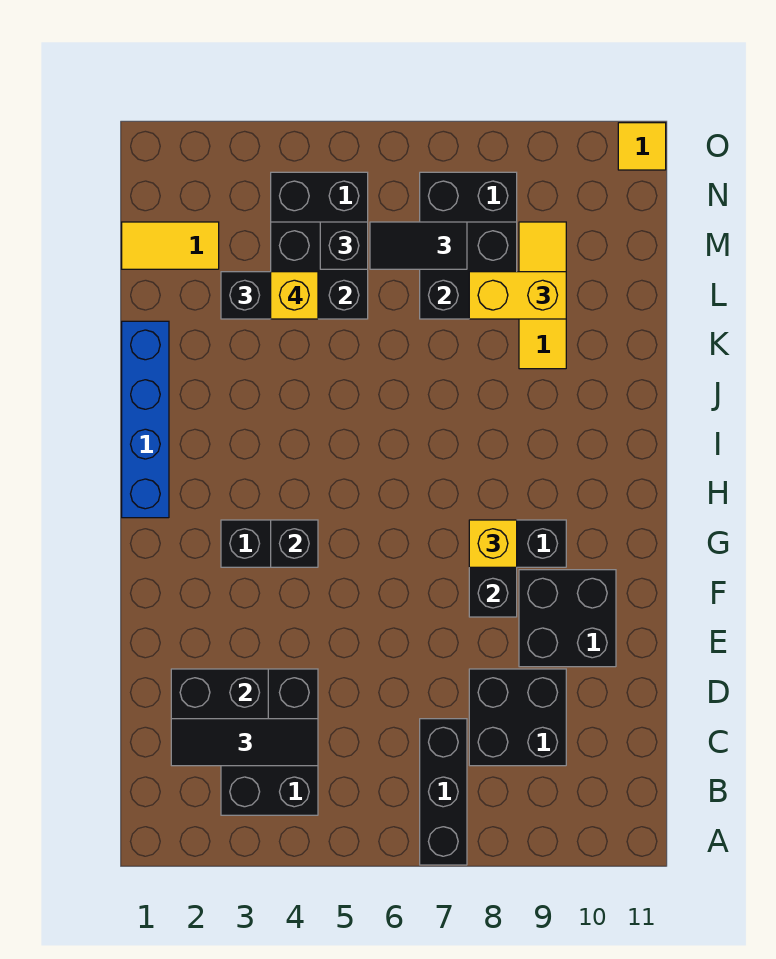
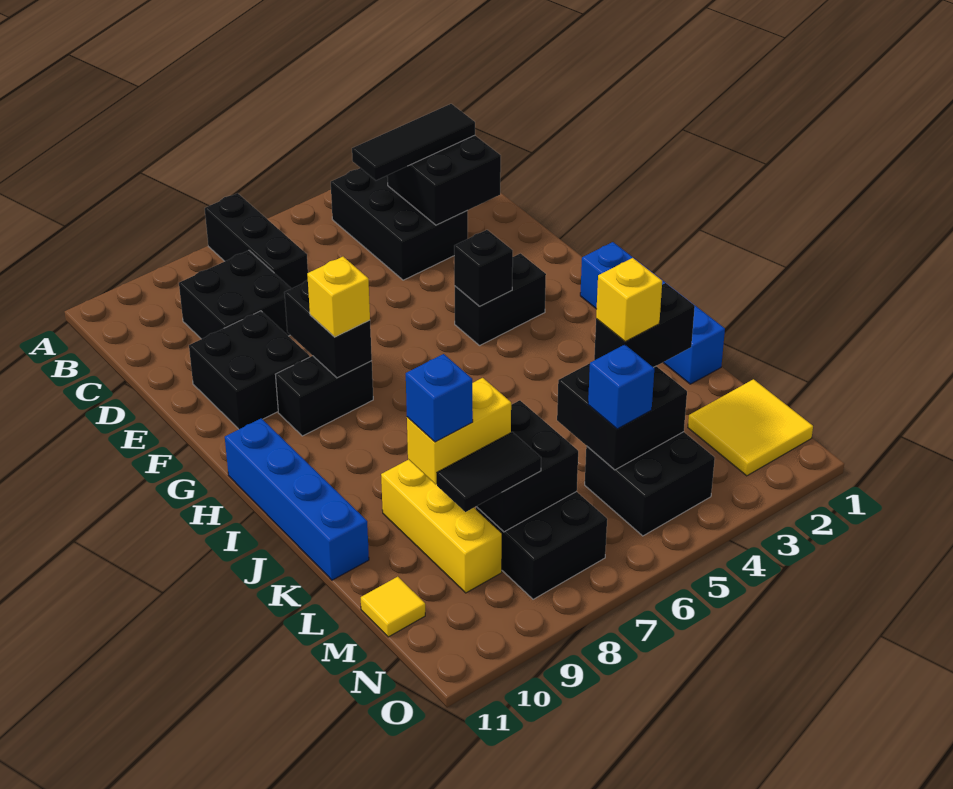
none -> blue brick H11:K11 level 1
yellow tile K9:M9 level 1 -> yellow brick K9:M9 level 1
none -> blue brick L9 level 4
yellow tile M1:M2 level 1 -> yellow tile M1:N2 level 1
black brick M5 level 3 -> blue brick M5 level 3
black tile M6:M7 level 3 -> black tile M8:M9 level 3
yellow tile O11 level 1 -> yellow tile M11 level 1

